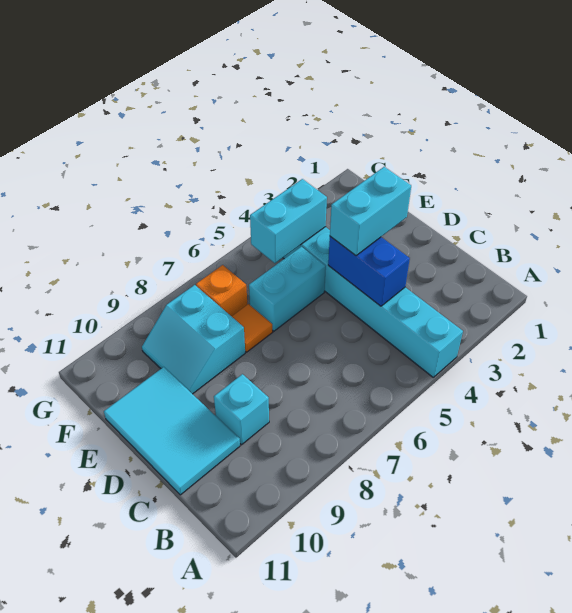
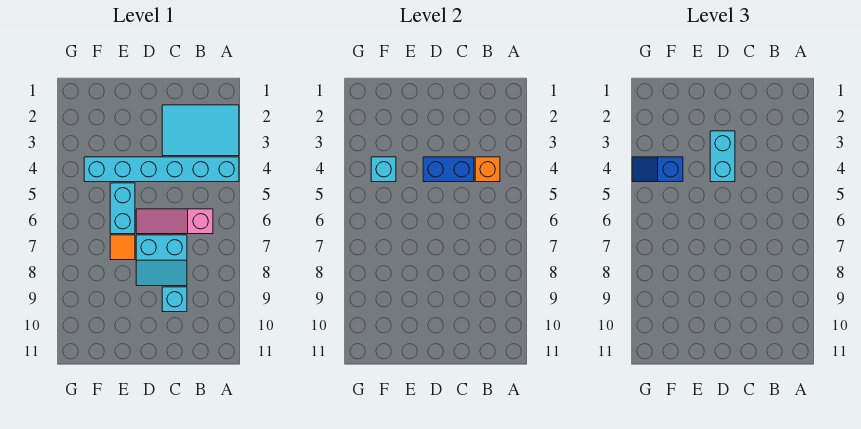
none -> pink slope B6:D6 level 1 top B
cyan tile C10:E11 level 1 -> cyan tile A2:C3 level 1
cyan slope E8:F9 level 1 top 8 -> cyan slope C7:D8 level 1 top 7
cyan brick F4:F5 level 2 -> cyan brick F4 level 2
none -> blue slope F4:G4 level 3 top F
orange brick F7 level 1 -> orange brick B4 level 2

